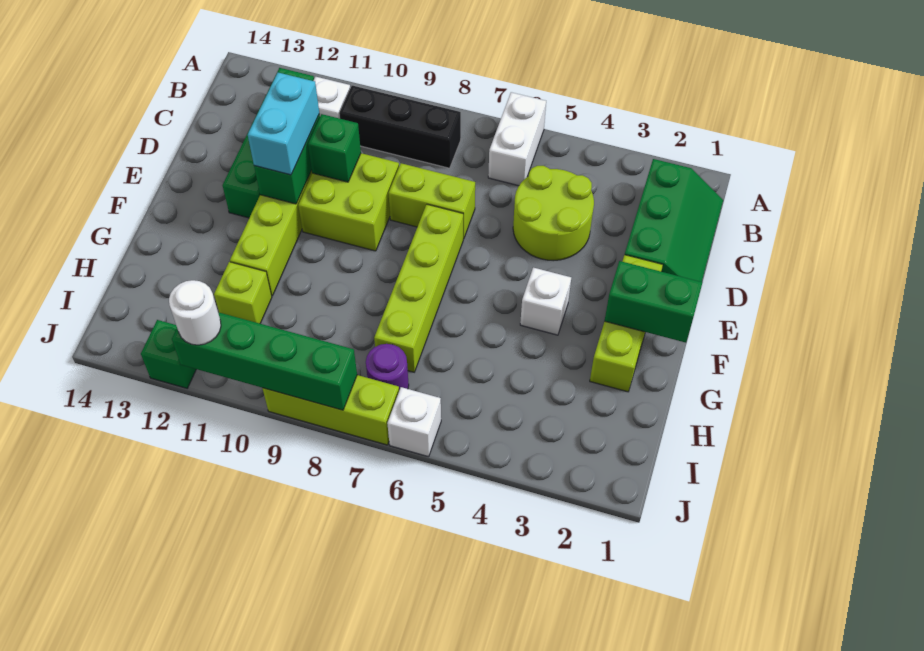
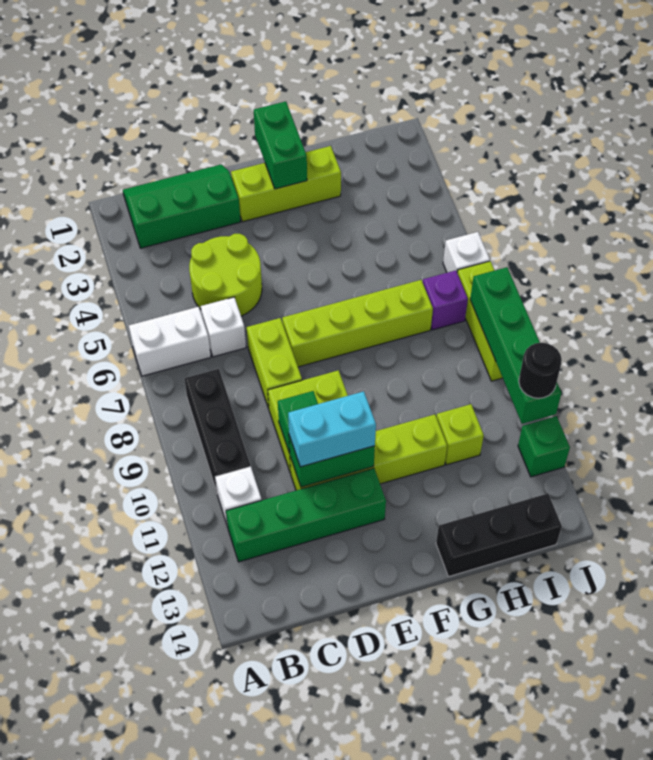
white brick F4 level 1 -> white brick C6 level 1
none -> black brick G14:I14 level 1
purple round brick I7 level 1 -> purple brick I7 level 1
white round brick J11 level 3 -> black round brick J11 level 3

